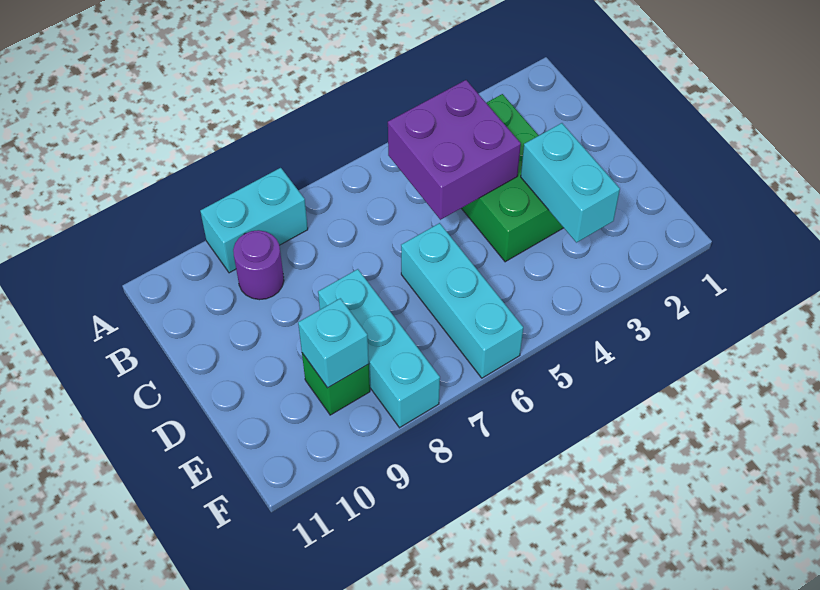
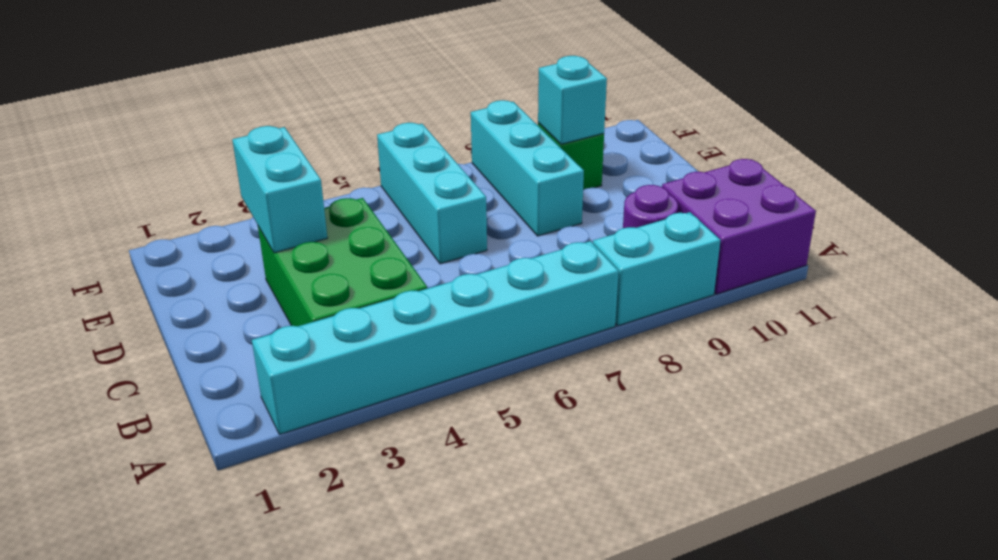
none -> cyan brick A2:A7 level 1
purple brick B4:C5 level 2 -> purple brick A10:B11 level 1

